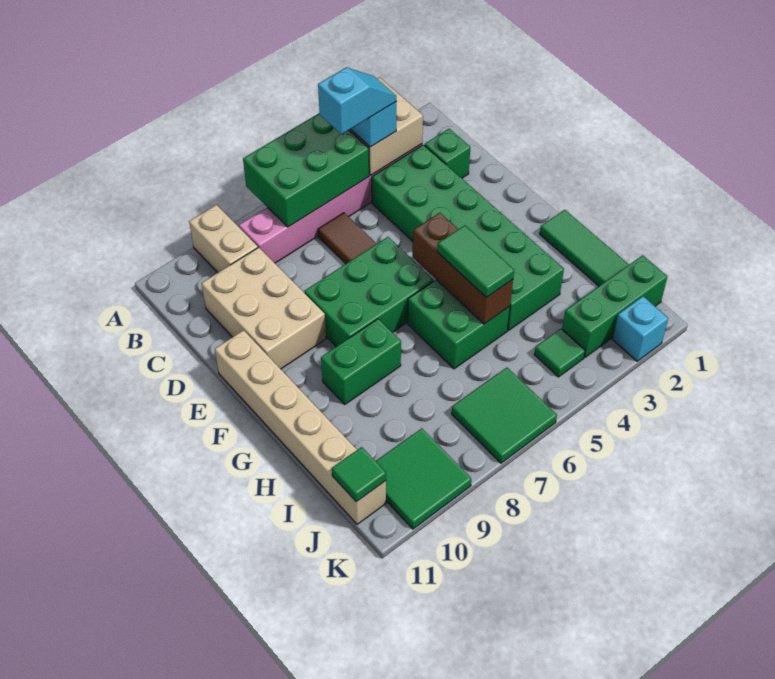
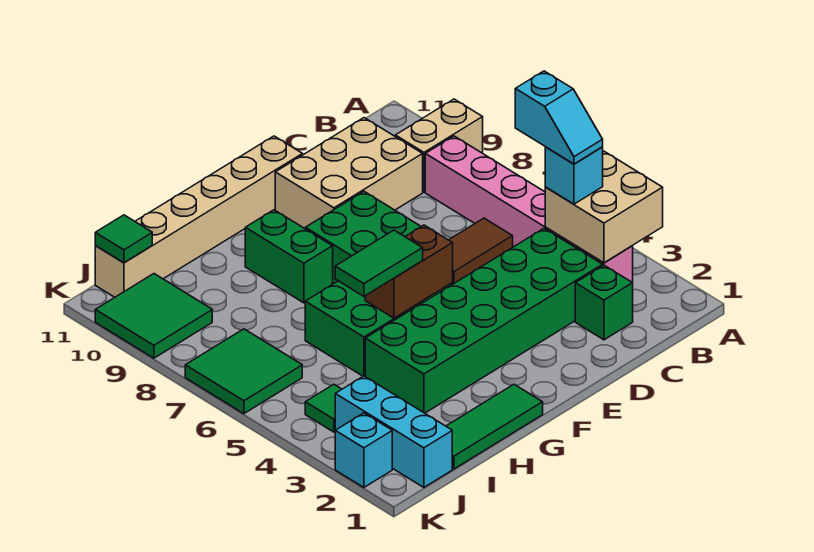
green brick A5:B7 level 2 -> none
brown brick F5:H5 level 2 -> brown brick F5:G5 level 2
green brick J1:J3 level 1 -> cyan brick J1:J3 level 1

